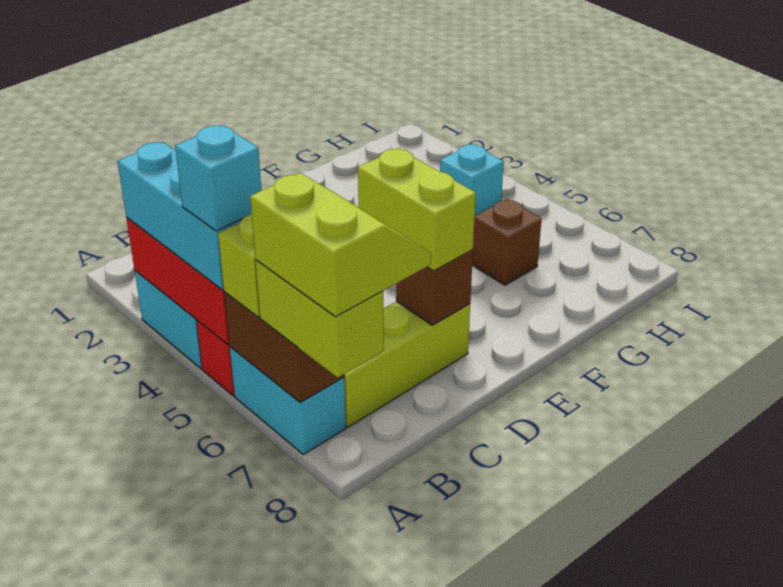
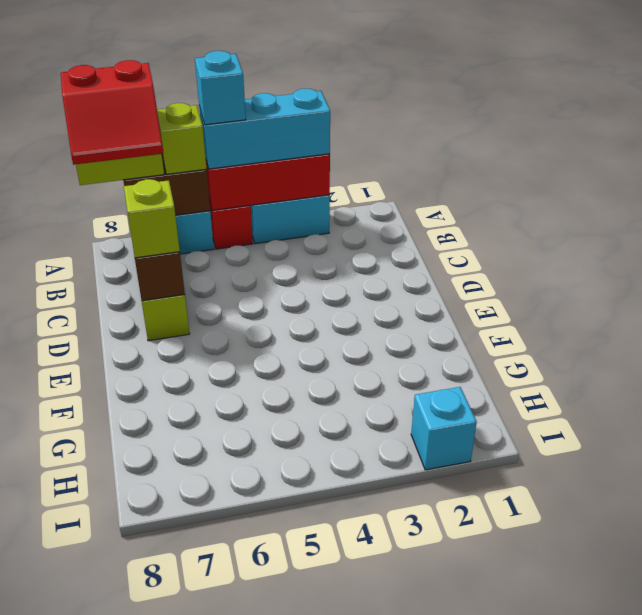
lime slope A7:B8 level 4 top A -> red slope A7:B8 level 4 top A
lime brick D6:D7 level 3 -> lime brick D7 level 3
brown brick G6 level 1 -> none
cyan brick H4 level 1 -> cyan brick I2 level 1

